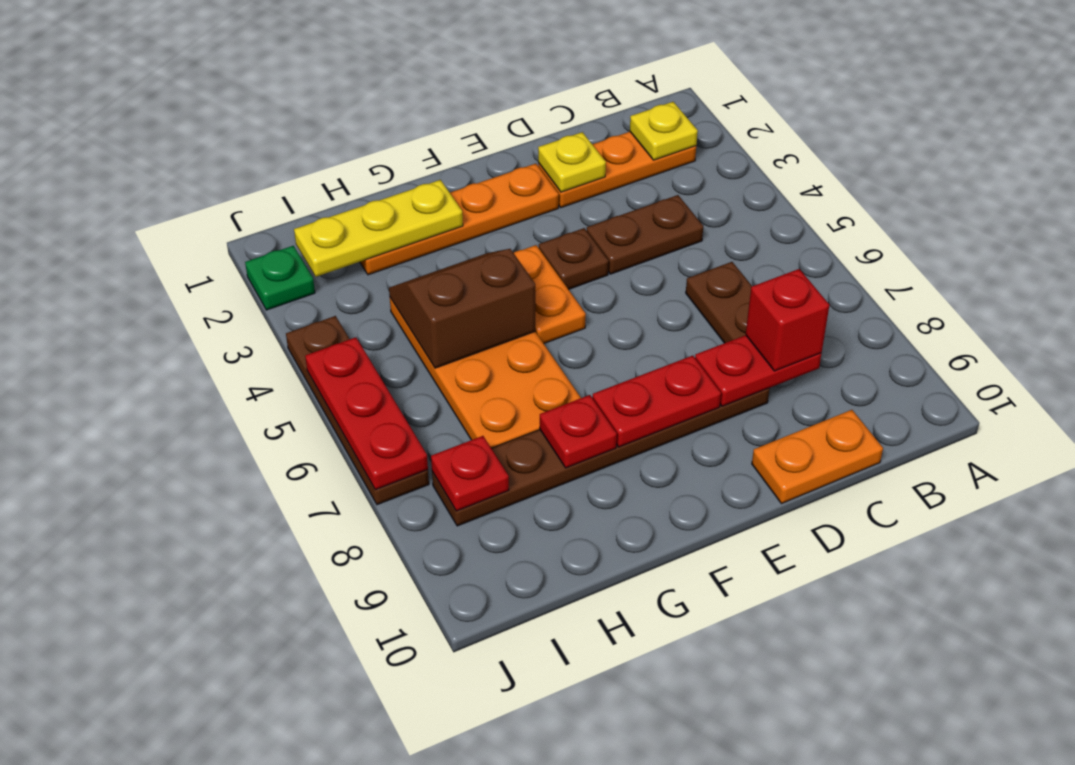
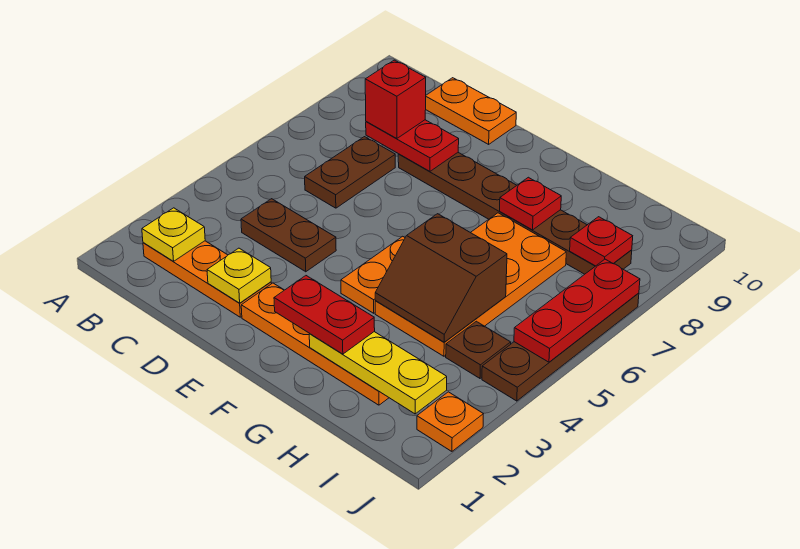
brown plate E4 level 1 -> brown plate I4 level 1
red plate E8:F8 level 2 -> red plate F2:G2 level 3
green plate J2 level 1 -> orange plate J2 level 1

